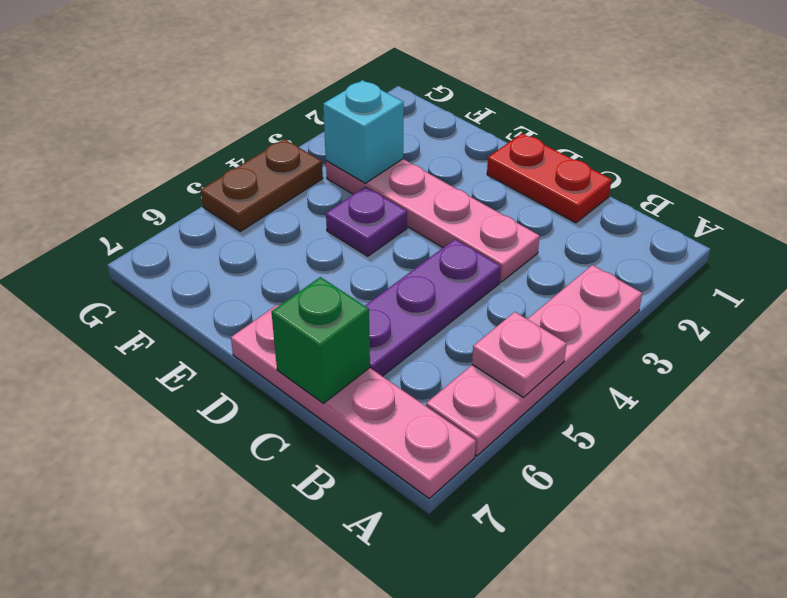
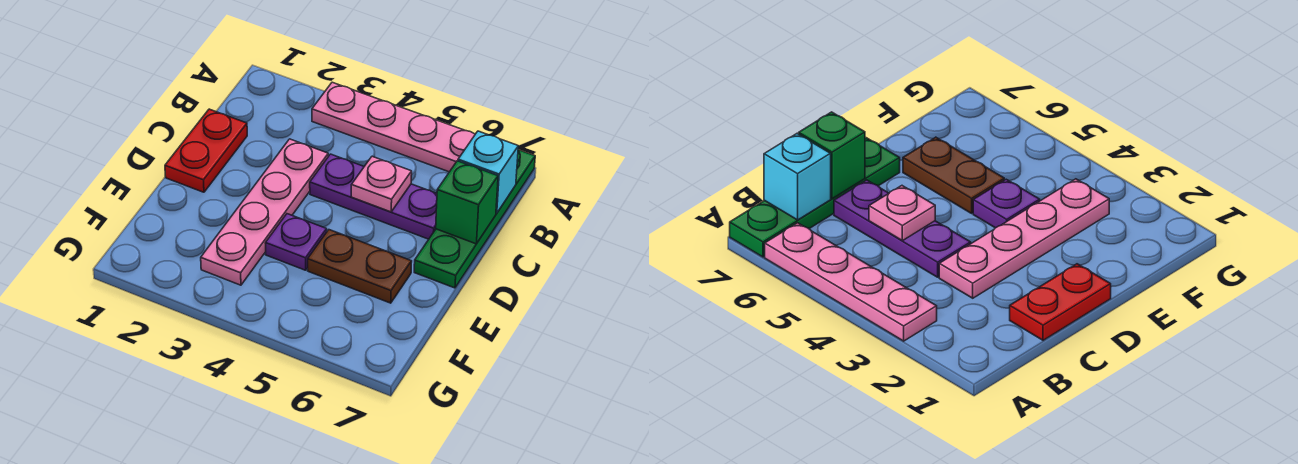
pink plate A5 level 2 -> pink plate C5 level 2
pink plate A7:D7 level 1 -> green plate A7:D7 level 1
cyan brick F3 level 2 -> cyan brick B7 level 2
brown plate G4:G5 level 1 -> brown plate E5:E6 level 1

